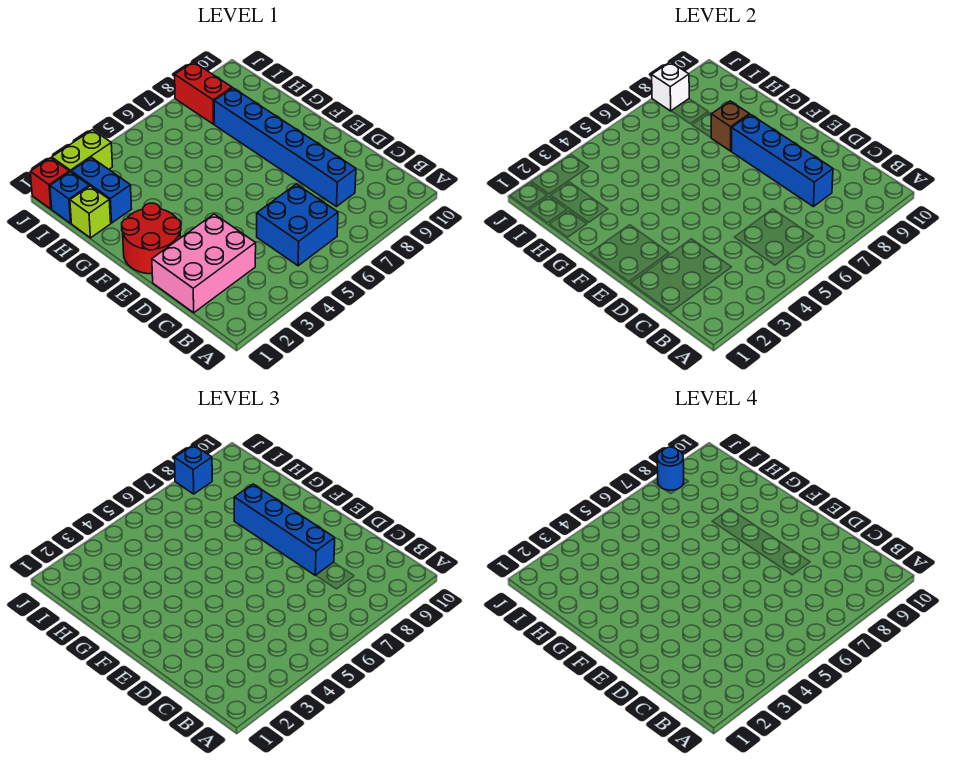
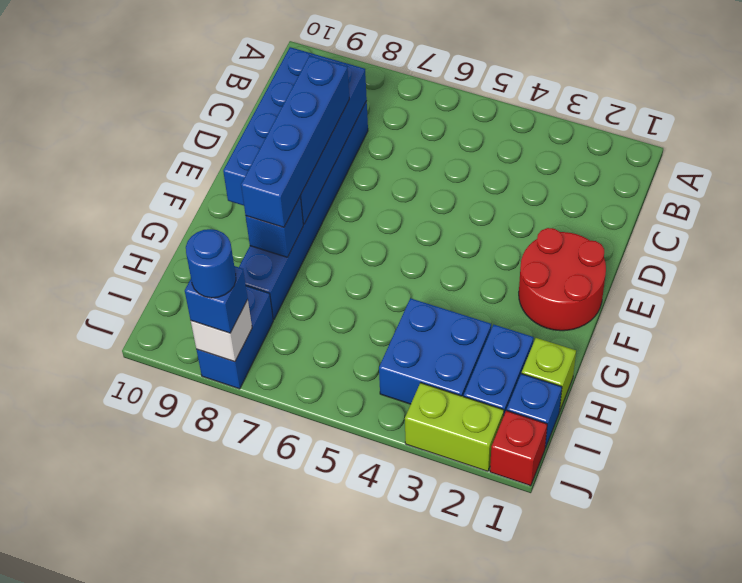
blue brick B5:C6 level 1 -> blue brick H3:I4 level 1
pink brick C1:D3 level 1 -> none
blue brick C8:F8 level 2 -> blue brick C8:F9 level 2
brown brick G8 level 2 -> blue brick G8 level 2
red brick I8:J8 level 1 -> blue brick I8:J8 level 1

